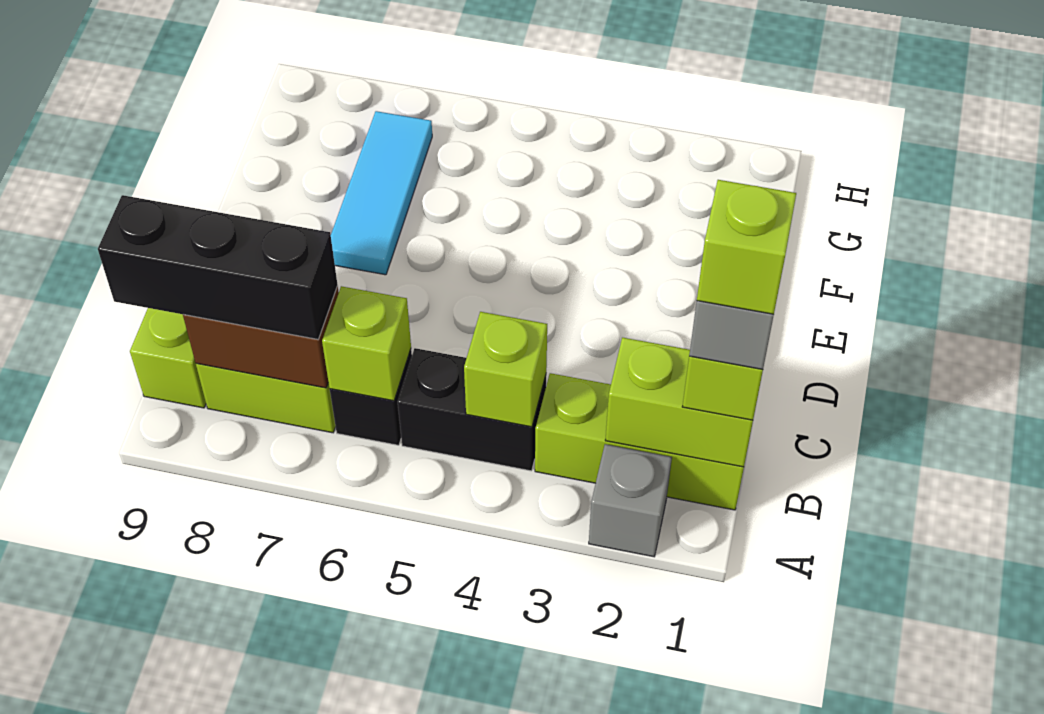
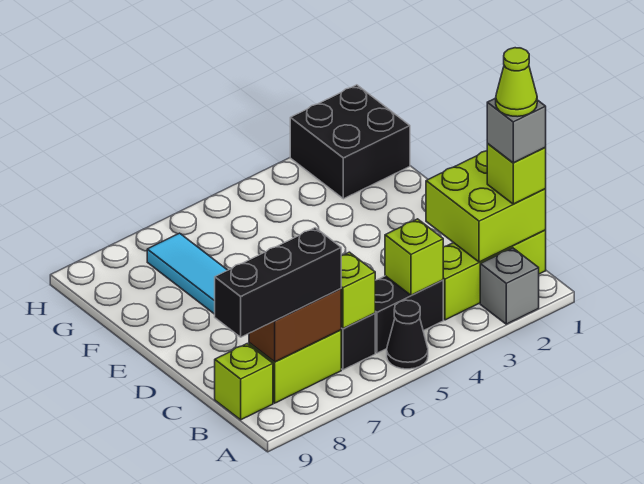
none -> black cone A5 level 1
lime brick B1:B2 level 2 -> lime brick B1:C2 level 2
lime brick B1 level 5 -> lime cone B1 level 5
none -> black brick G1:H2 level 1

